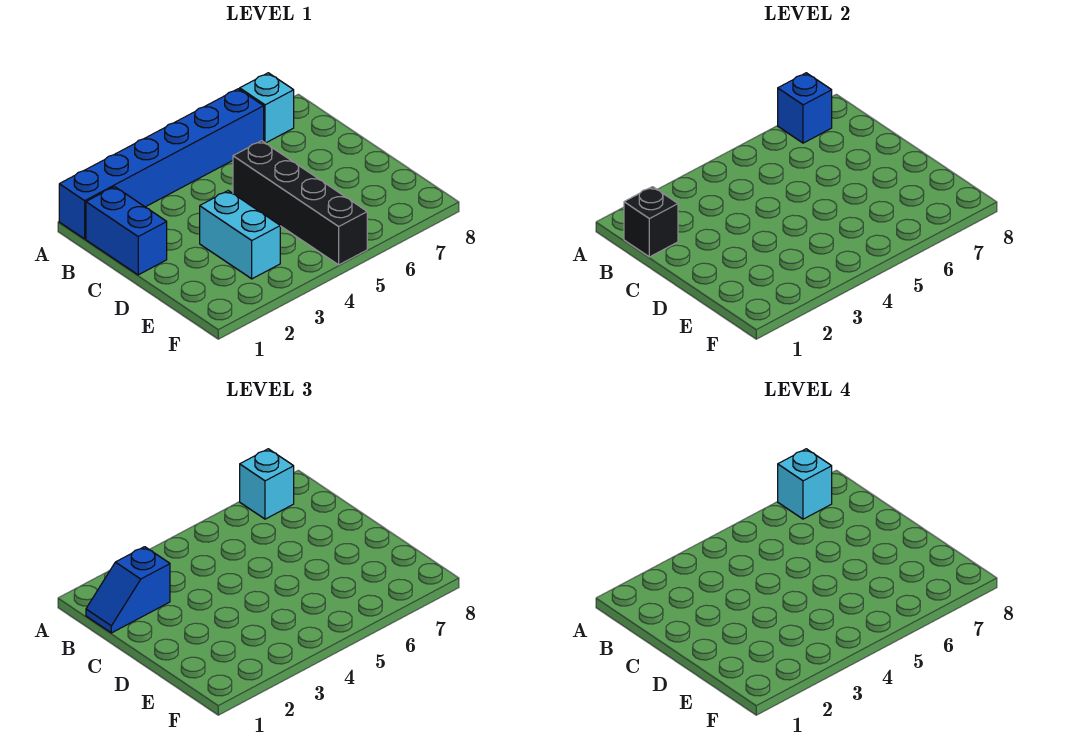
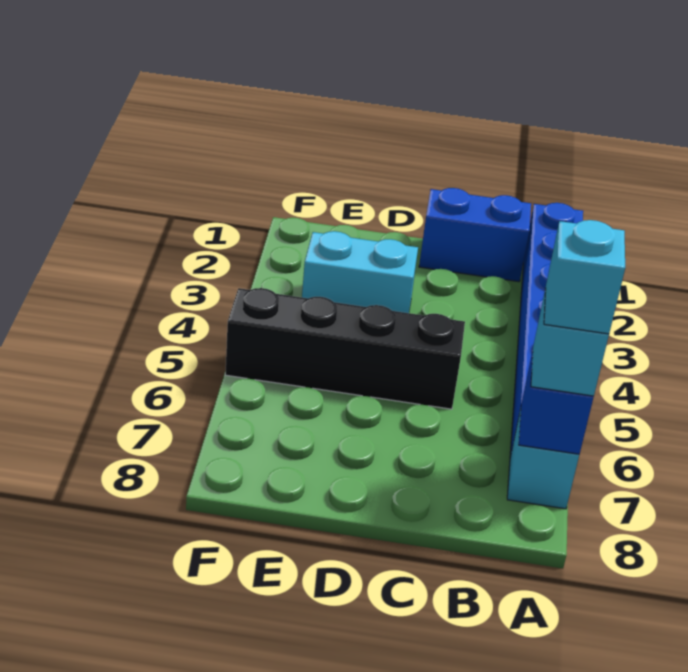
black brick B1 level 2 -> none
blue slope B1:B2 level 3 top 2 -> none

